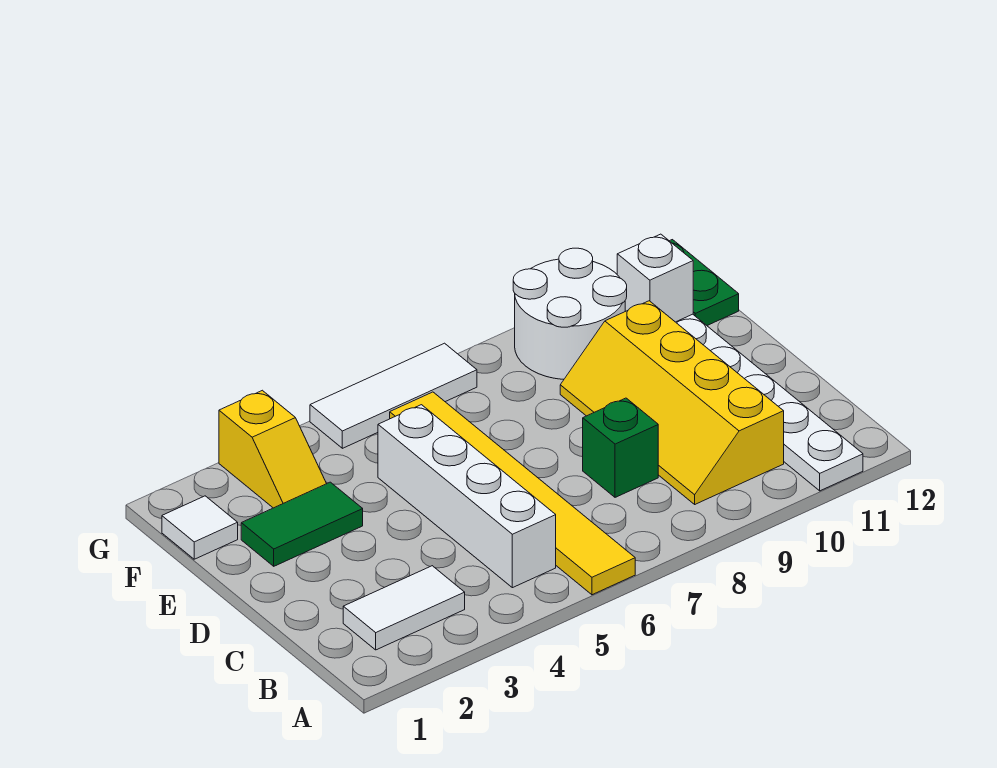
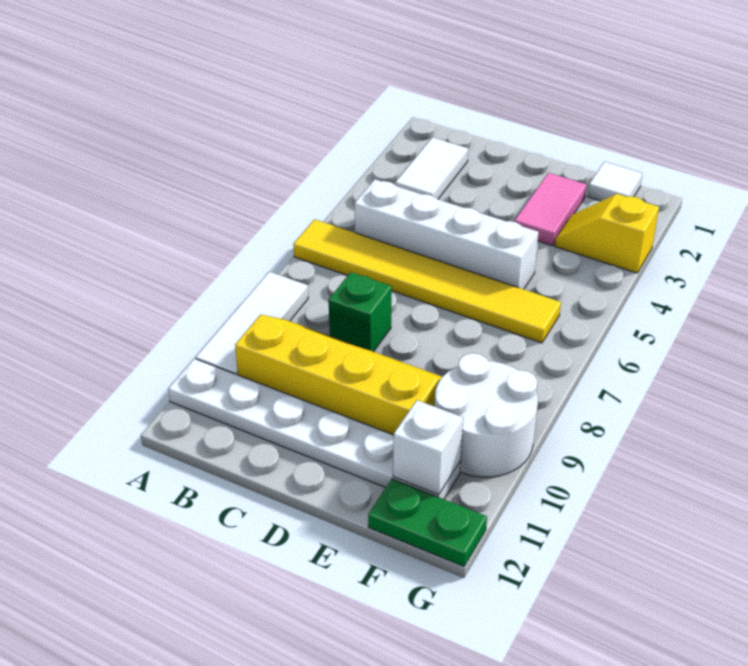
green tile E2:E3 level 1 -> pink tile E2:E3 level 1
white tile G5:G7 level 1 -> white tile A8:A10 level 1

